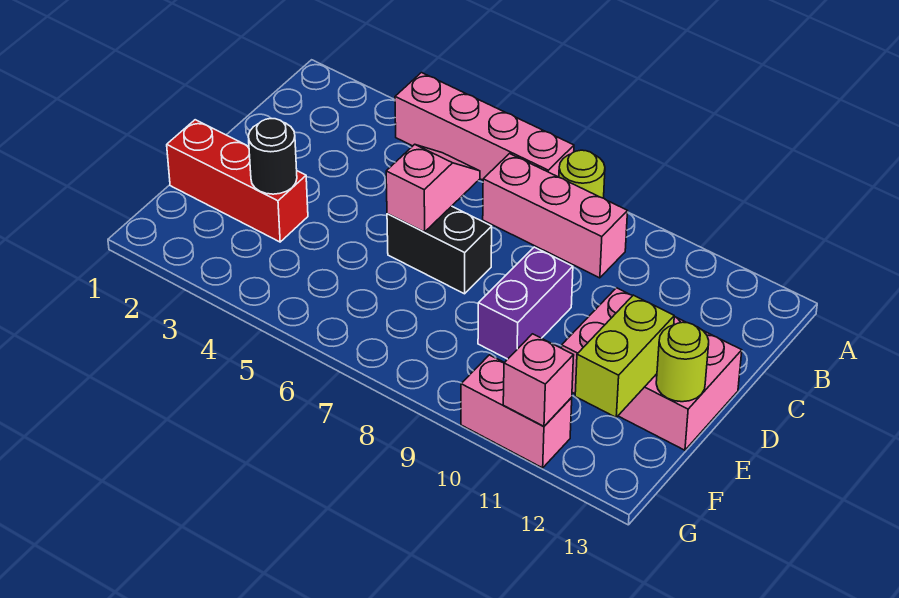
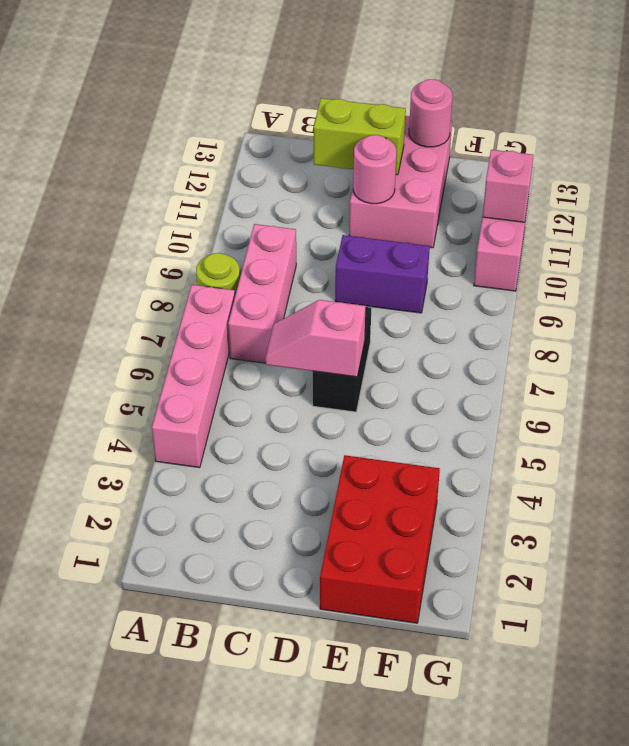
none -> pink round brick D11 level 2
red brick E1:E3 level 1 -> red brick E1:F3 level 1
black round brick E3 level 2 -> none
lime brick E12:F12 level 2 -> lime brick C12:D12 level 2
lime round brick E13 level 2 -> pink round brick E13 level 2

